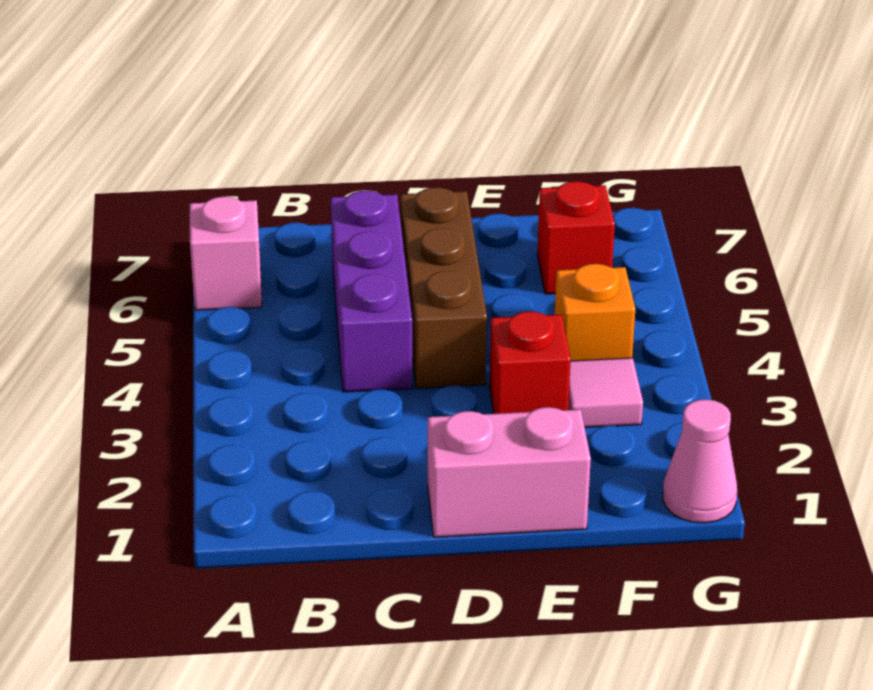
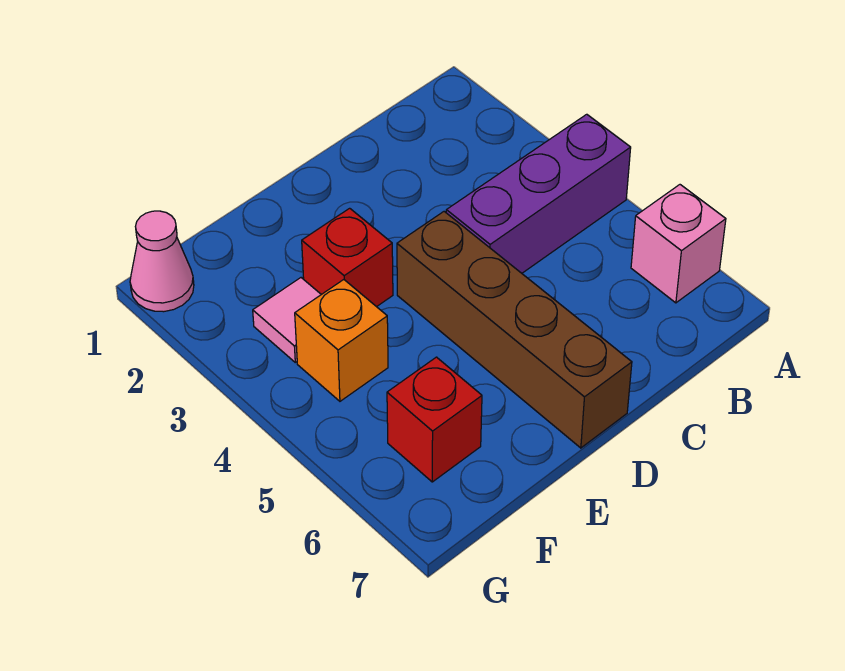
purple brick C4:C6 level 1 -> purple brick A4:C4 level 1
pink brick D1:E1 level 1 -> none
brown brick D4:D6 level 1 -> brown brick D4:D7 level 1

